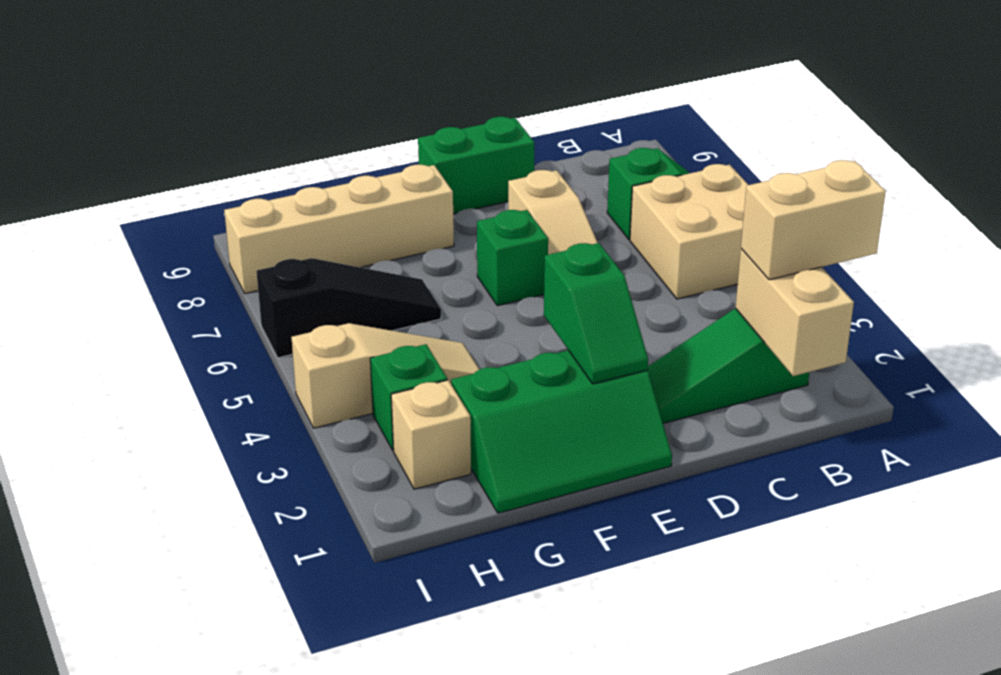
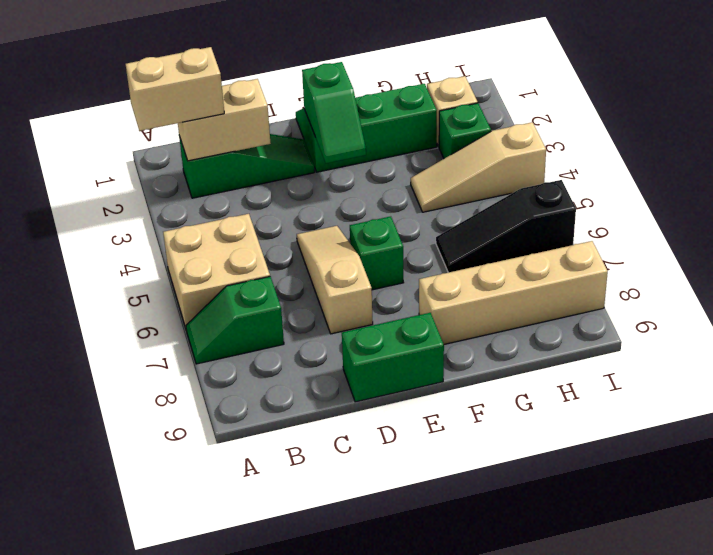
tan brick B1:B2 level 2 -> tan brick B2:C2 level 2
green slope E2:E3 level 2 top 3 -> green slope E2:E3 level 2 top 2

